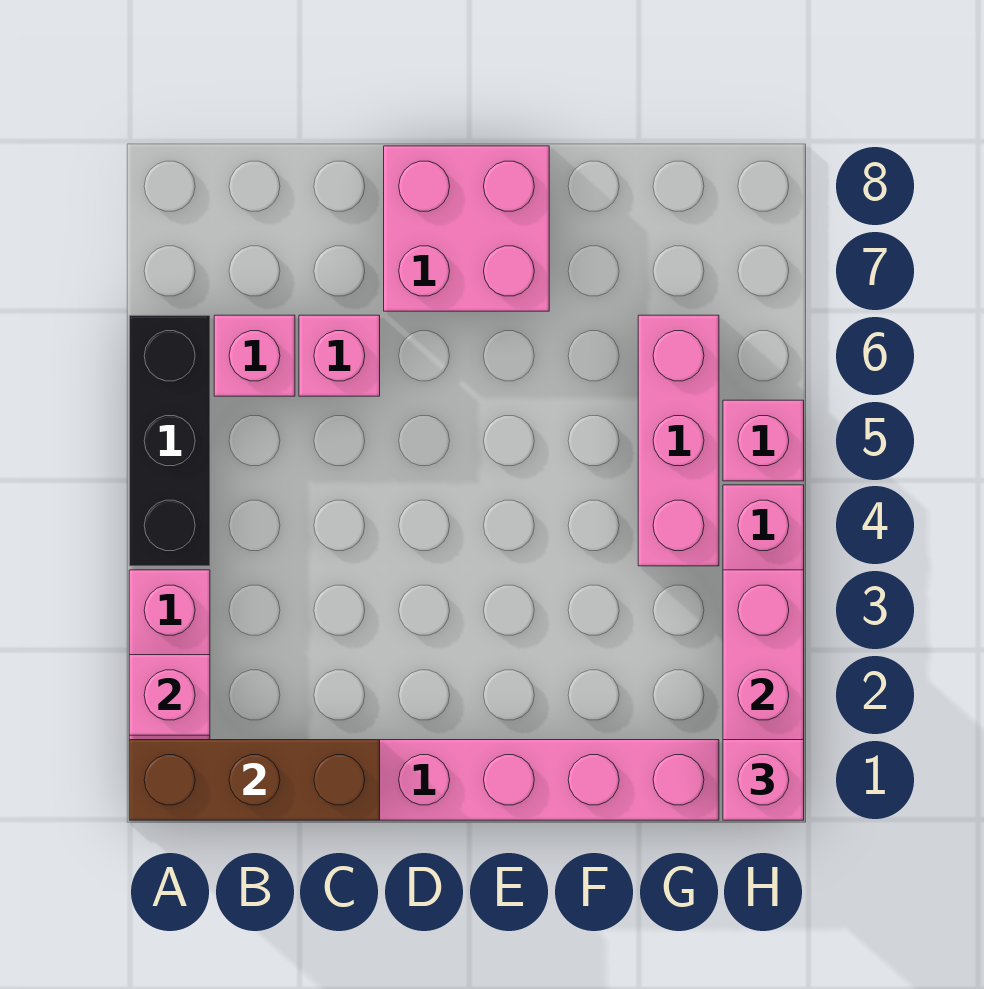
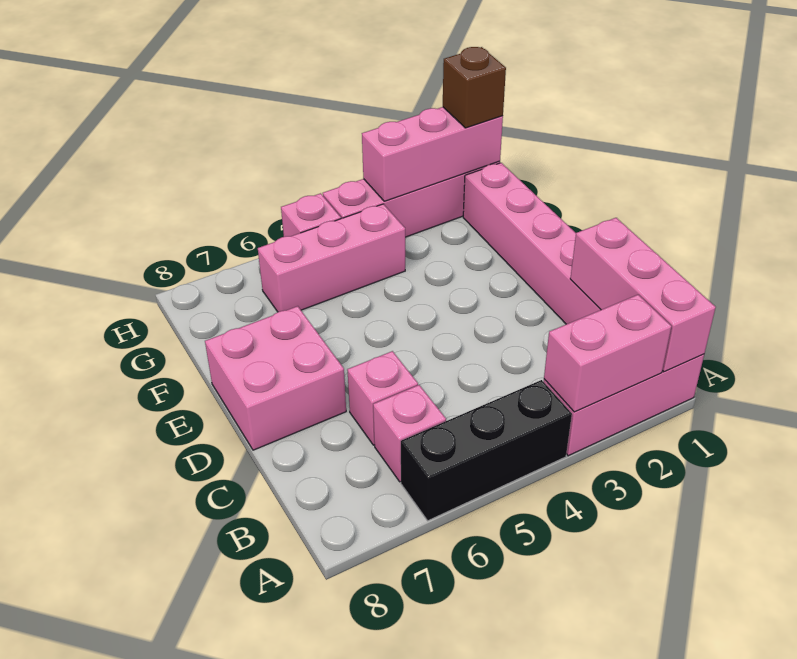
brown brick A1:C1 level 2 -> pink brick A1:C1 level 2
pink brick A2 level 2 -> pink brick A2:A3 level 2
pink brick H1 level 3 -> brown brick H1 level 3

